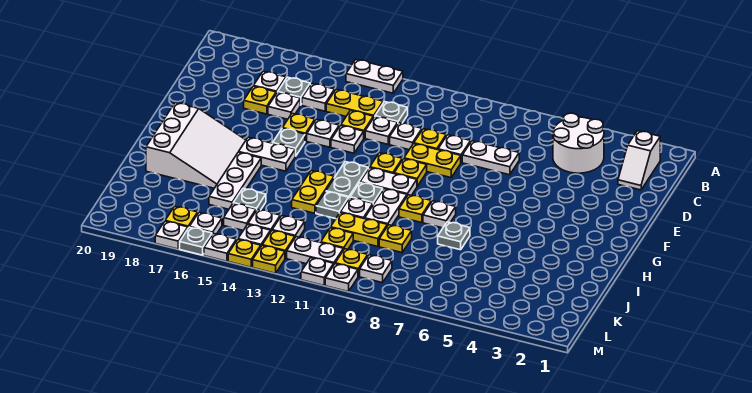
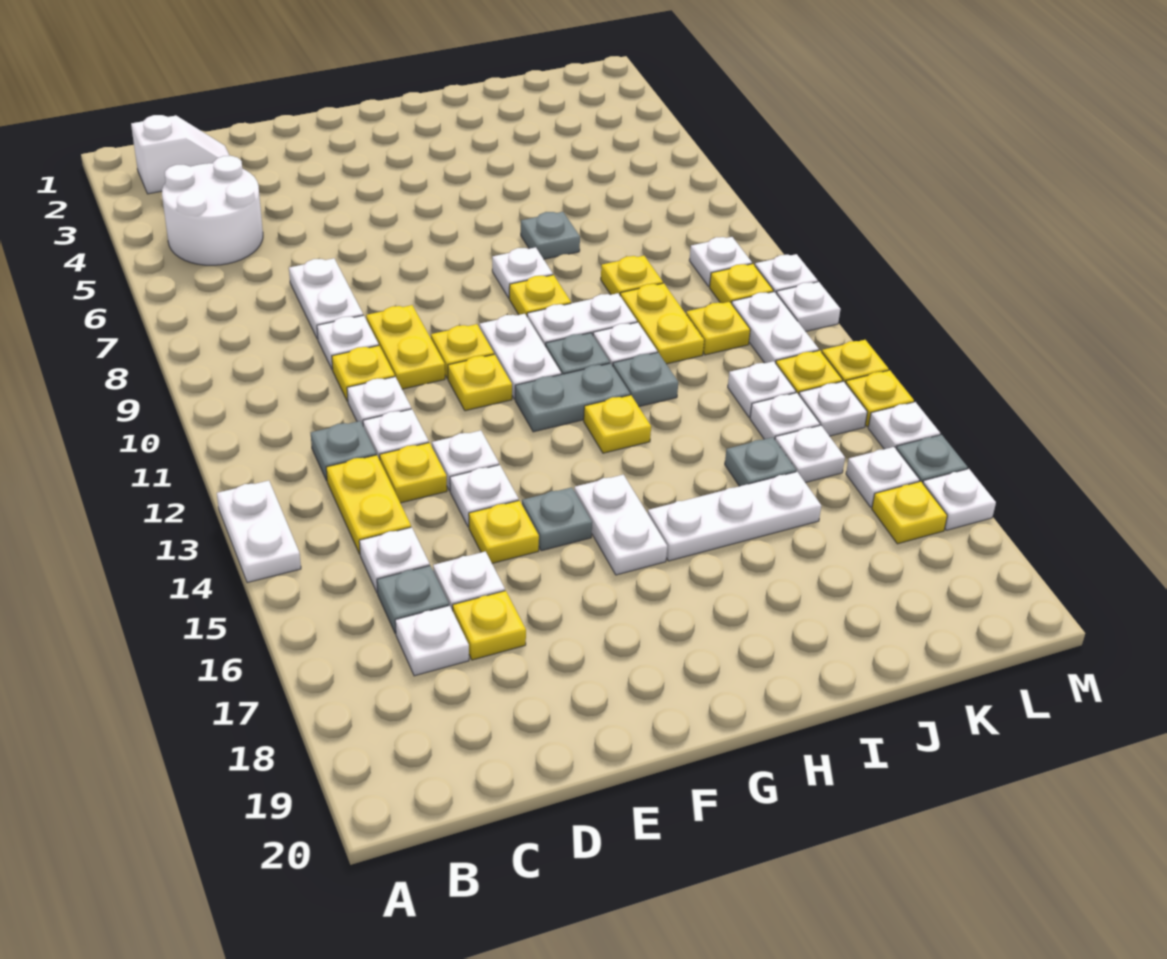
white slope G17:I19 level 1 top 19 -> none
yellow plate H13:I13 level 1 -> yellow plate H13 level 1

